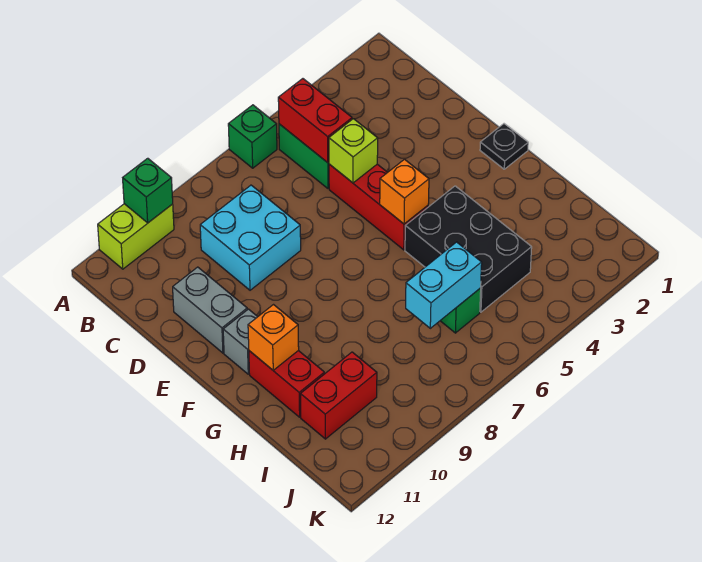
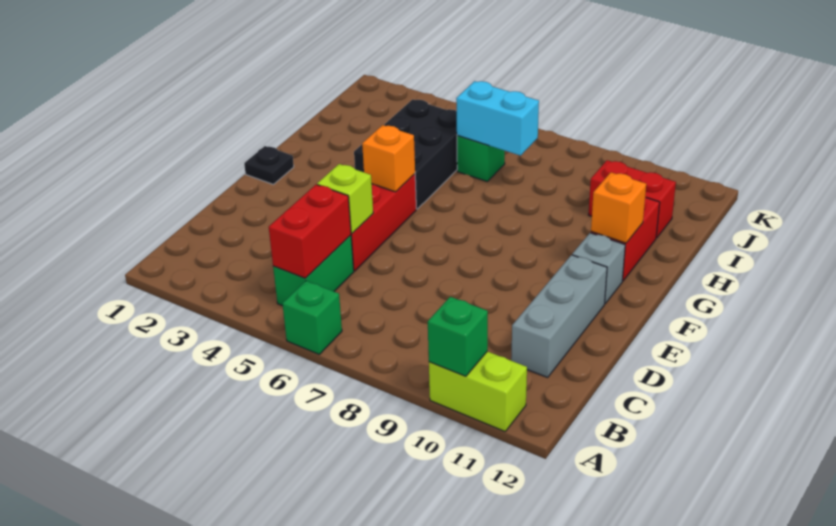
cyan brick C8:D9 level 1 -> none
grey brick D11:E11 level 1 -> grey brick C11:E11 level 1

